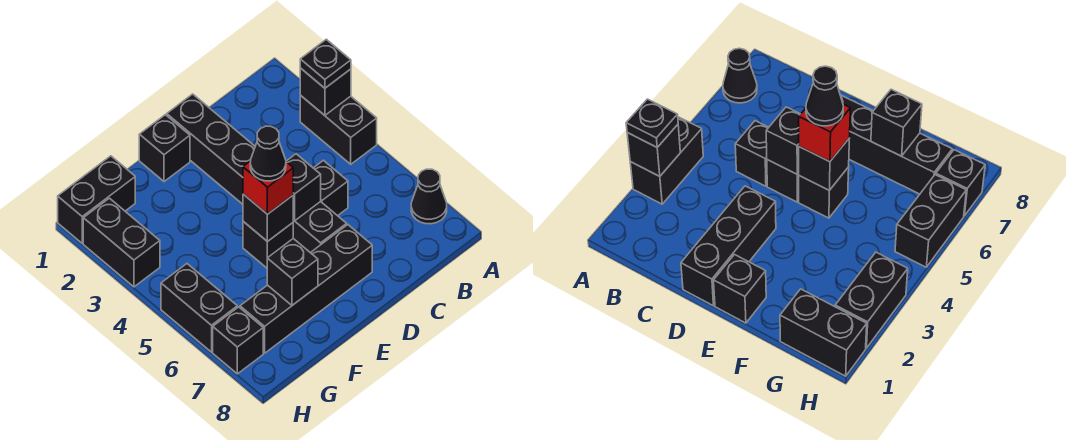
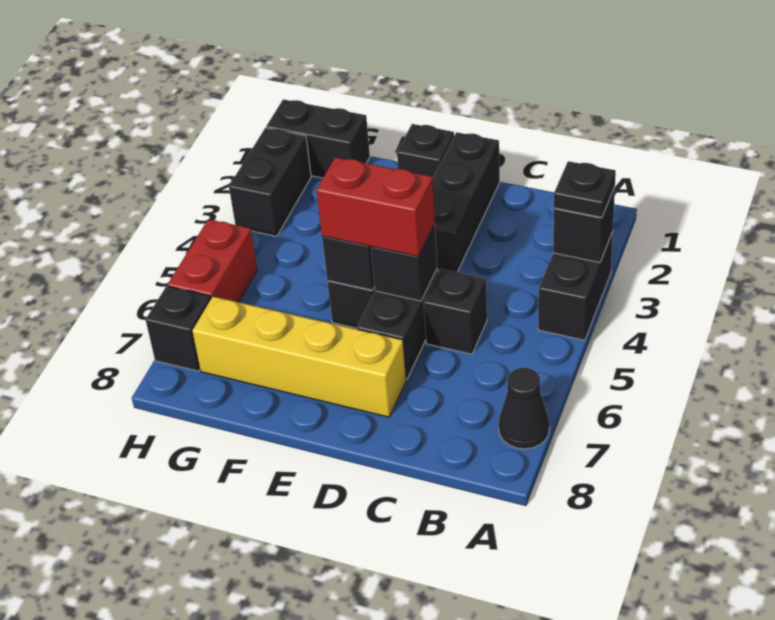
black brick D7:G7 level 1 -> yellow brick D7:G7 level 1
red brick E5 level 3 -> red brick D5:E5 level 3
black cone E5 level 4 -> none
black brick F7 level 2 -> none
black brick H5:H6 level 1 -> red brick H5:H6 level 1

